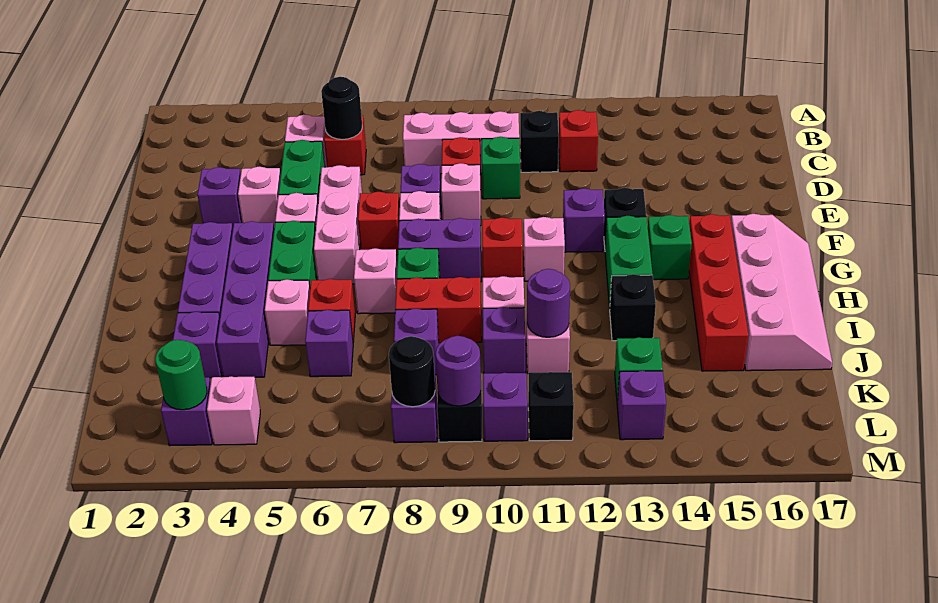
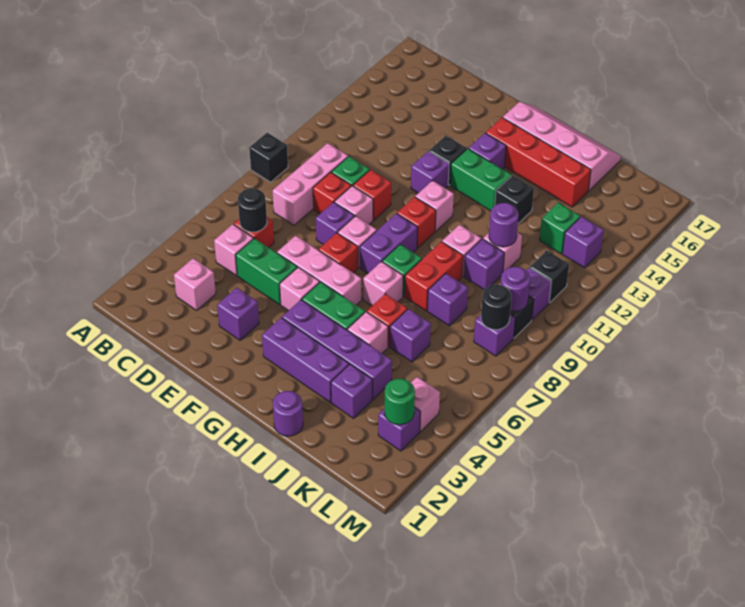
black brick C11 level 1 -> black brick A9 level 1
red brick C12 level 1 -> red brick E10 level 1
pink brick E4 level 1 -> pink brick C3 level 1
green brick G14 level 1 -> purple brick G14 level 1
none -> purple round brick I1 level 1

